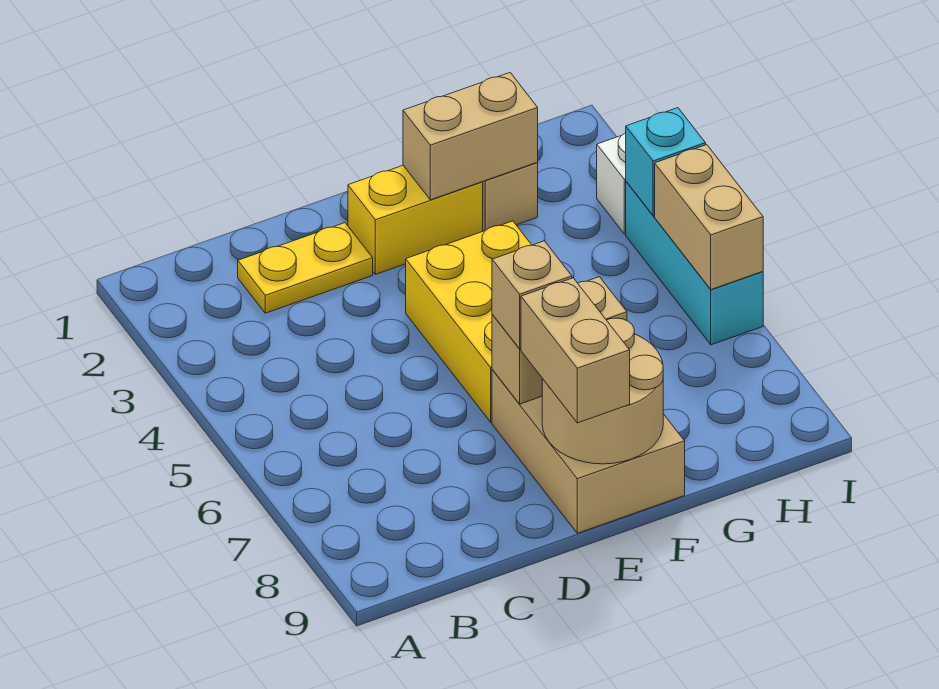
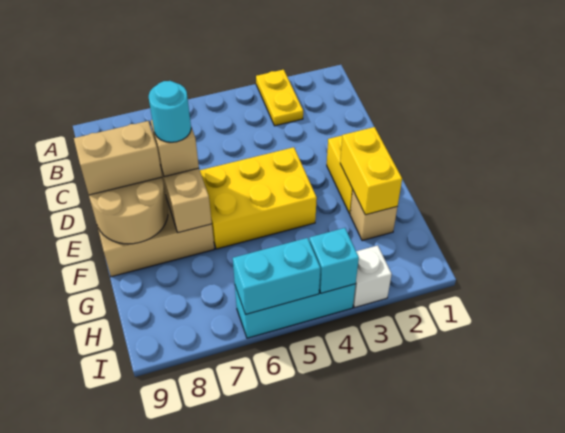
yellow plate C2:D2 level 1 -> yellow plate A3:B3 level 1
none -> cyan round brick E7 level 4
tan brick F2:G2 level 2 -> yellow brick F2:G2 level 2
tan brick I5:I6 level 2 -> cyan brick I5:I6 level 2

